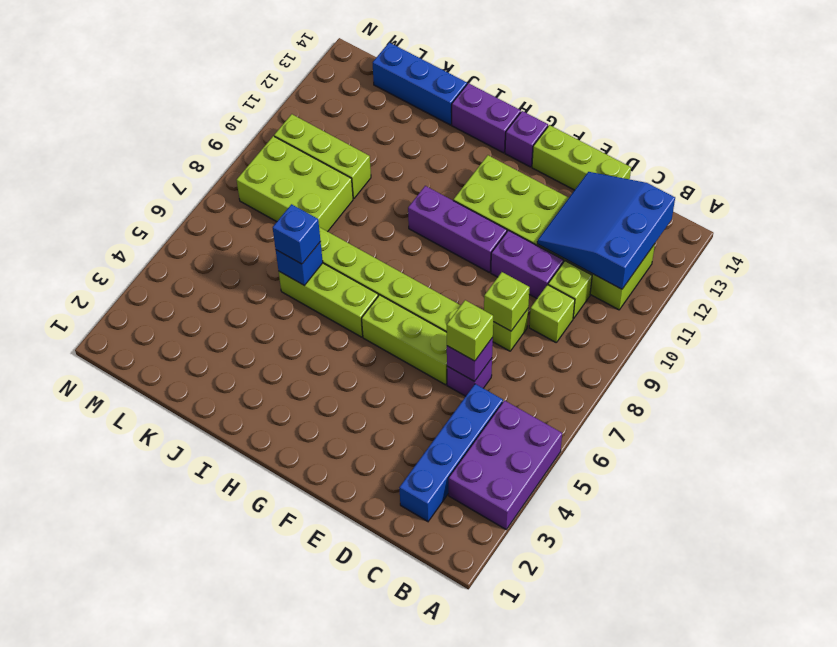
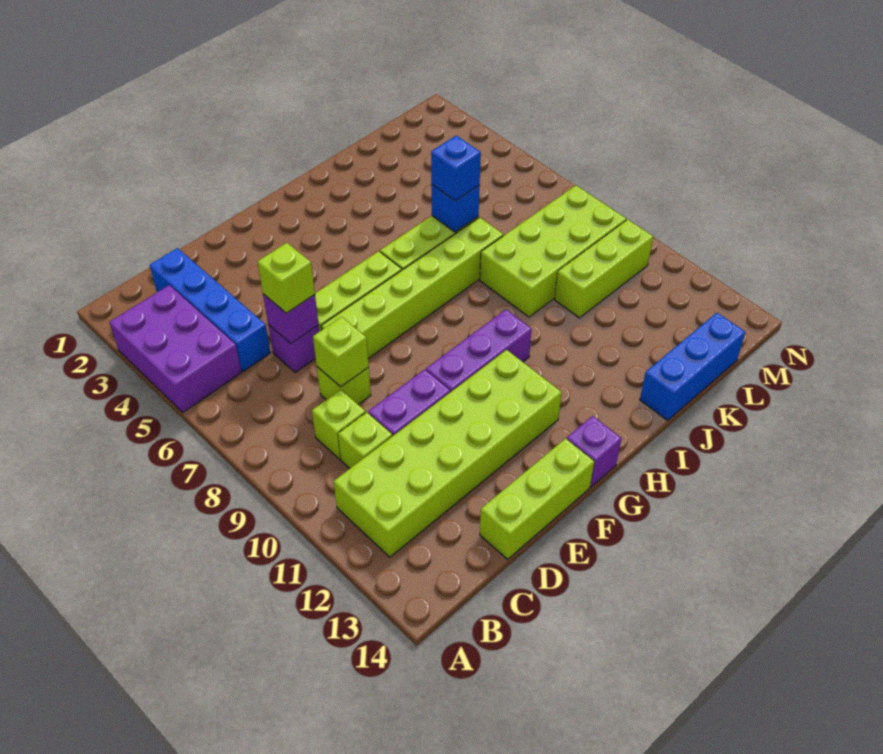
blue slope B11:D13 level 2 top B -> none
purple brick H14:I14 level 1 -> none
lime brick K8:M9 level 1 -> lime brick J8:M9 level 1

